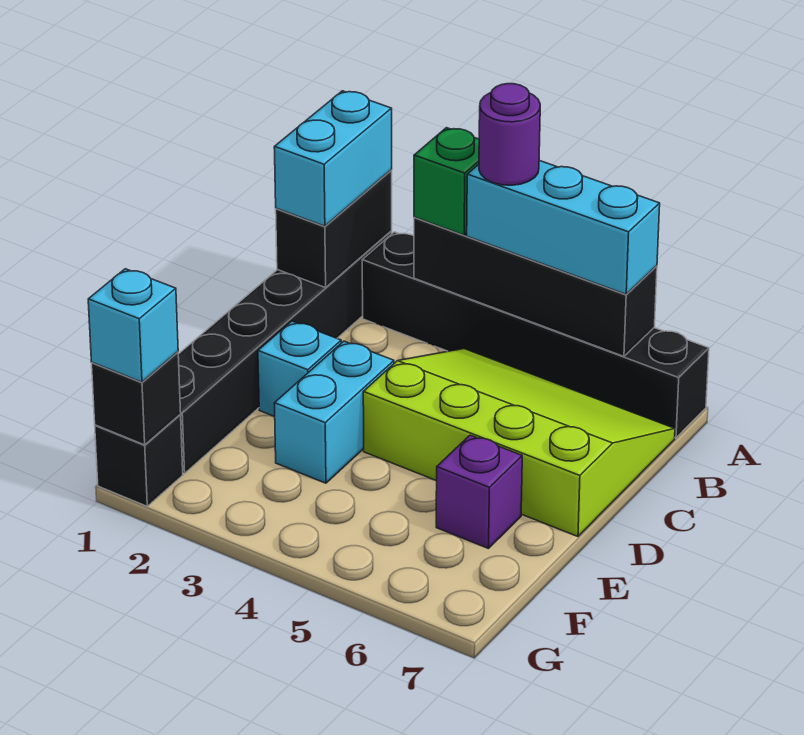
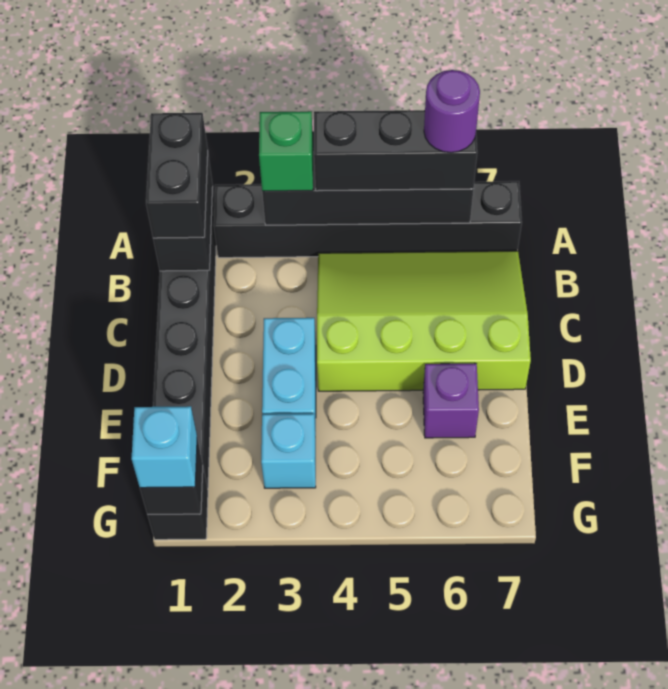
cyan brick A1:B1 level 3 -> black brick A1:B1 level 3
cyan brick A4:A6 level 3 -> black brick A4:A6 level 3
purple round brick A4 level 4 -> purple round brick A6 level 4
cyan brick D2 level 1 -> cyan brick F3 level 1

